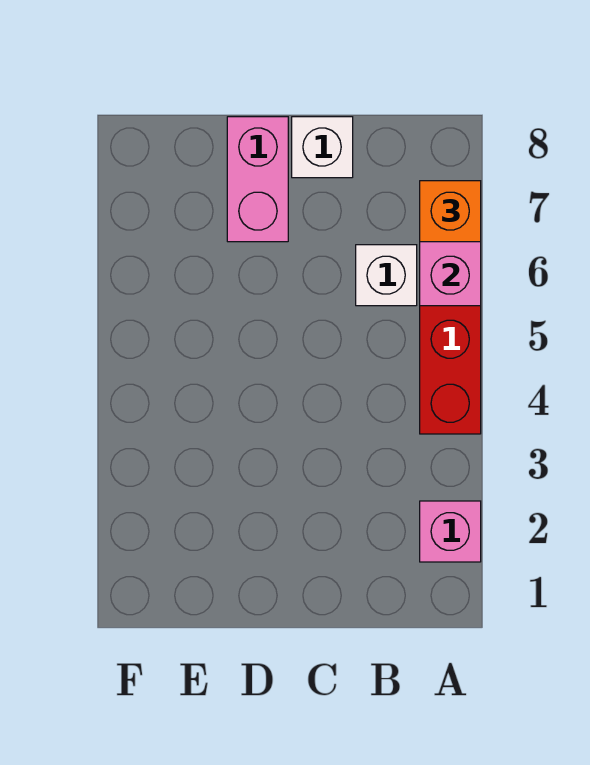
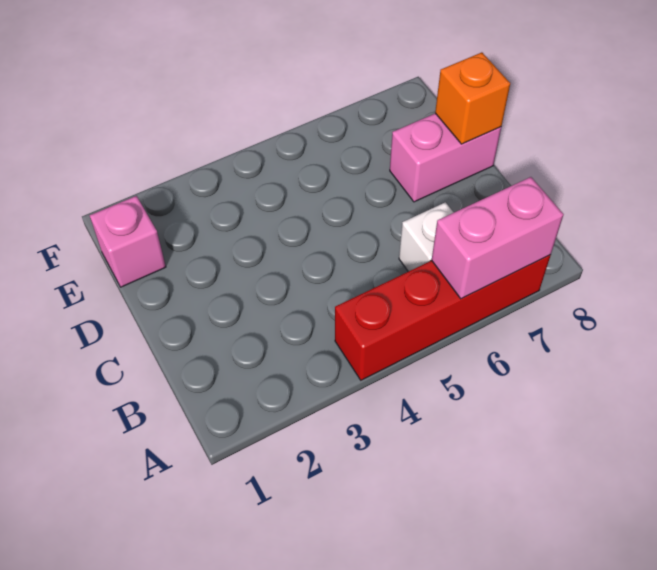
pink brick A2 level 1 -> pink brick E1 level 1
orange brick A7 level 3 -> orange brick D8 level 2
white brick C8 level 1 -> none

